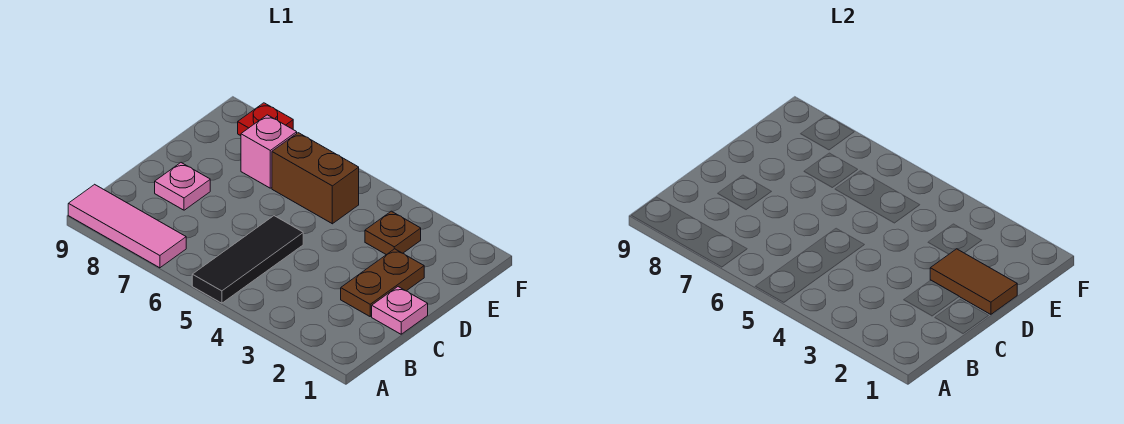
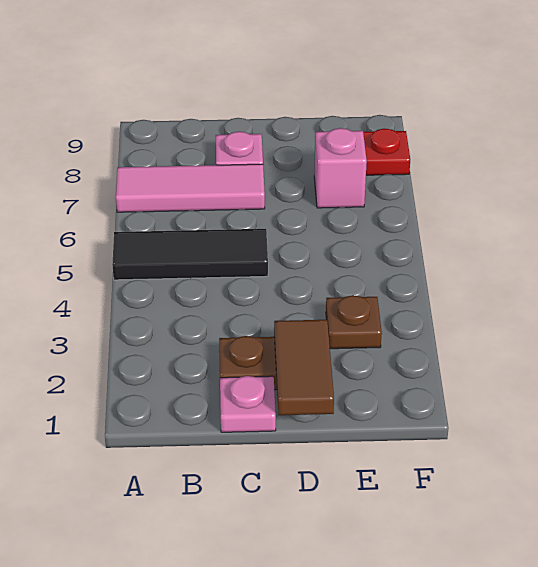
pink tile A7:A9 level 1 -> pink tile A7:C7 level 1
brown brick E5:E6 level 1 -> none

